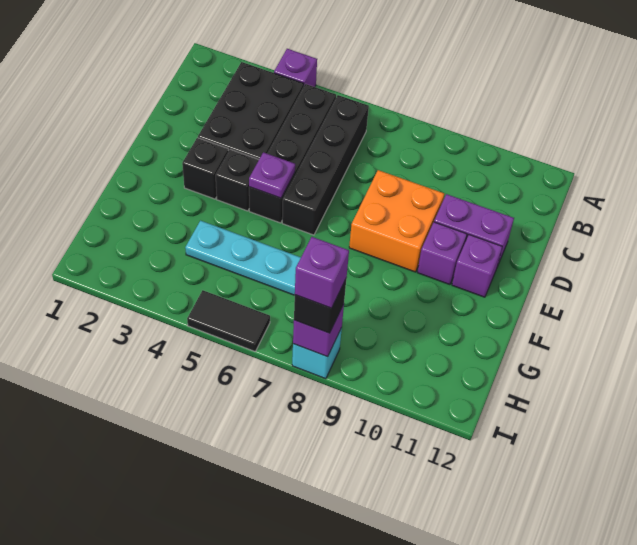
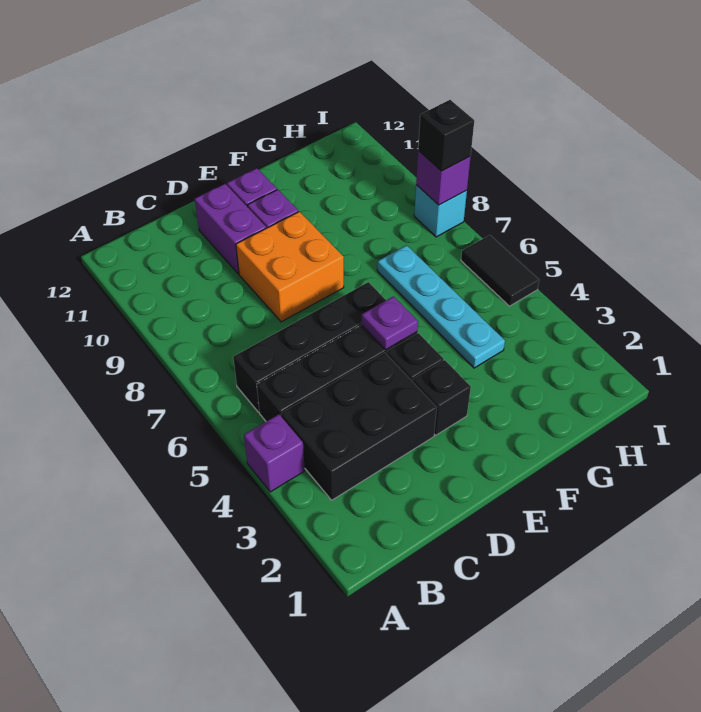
purple brick I8 level 4 -> none

